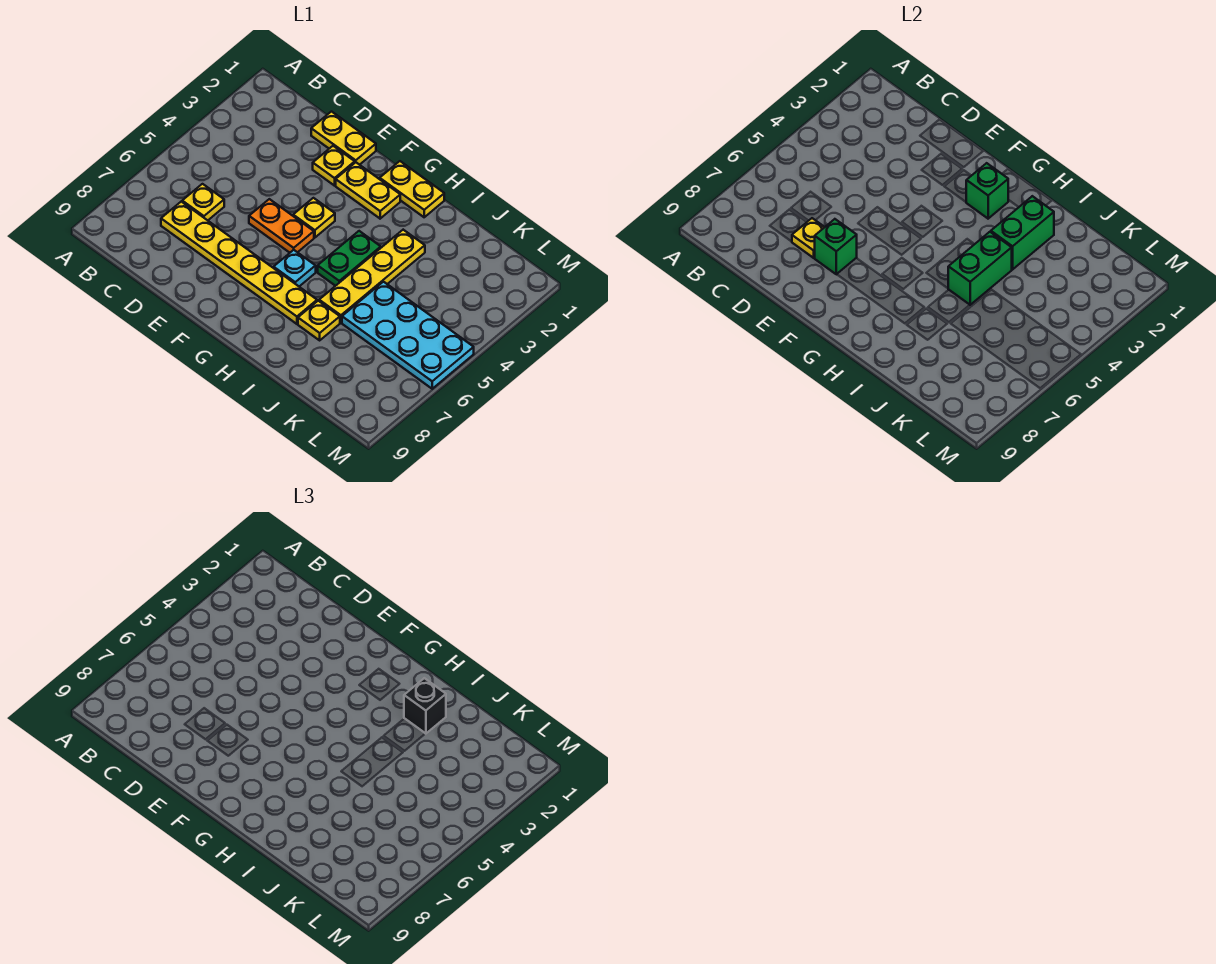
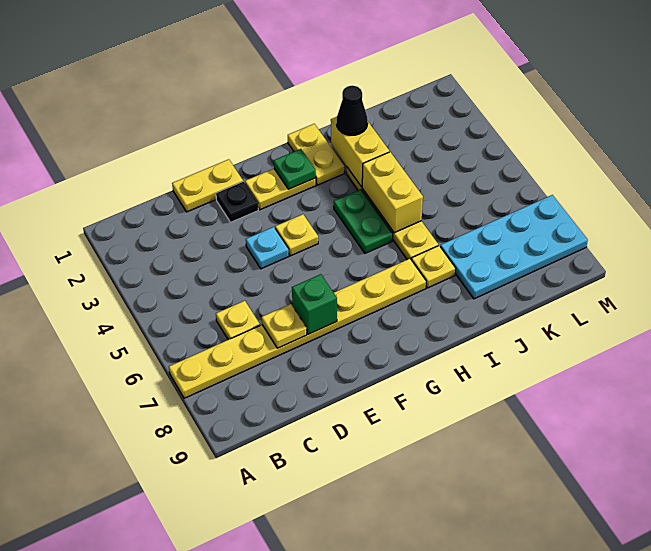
yellow plate C7:H7 level 1 -> yellow plate A7:H7 level 1
yellow plate E2 level 1 -> black plate E2 level 1
orange plate E5:F5 level 1 -> none
yellow plate G1:H1 level 1 -> yellow plate H1:H2 level 1
green brick G2 level 2 -> green plate G2 level 2
cyan plate G6 level 1 -> cyan plate E4 level 1
green brick I2:I3 level 2 -> yellow brick I2:I3 level 2
black brick I2 level 3 -> black cone I2 level 3
green brick I4:I5 level 2 -> yellow brick I4:I5 level 2
cyan plate J5:M6 level 1 -> cyan plate J7:M8 level 1

